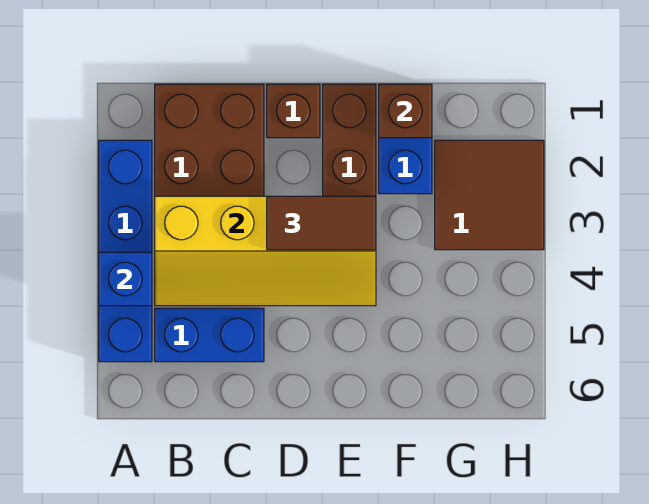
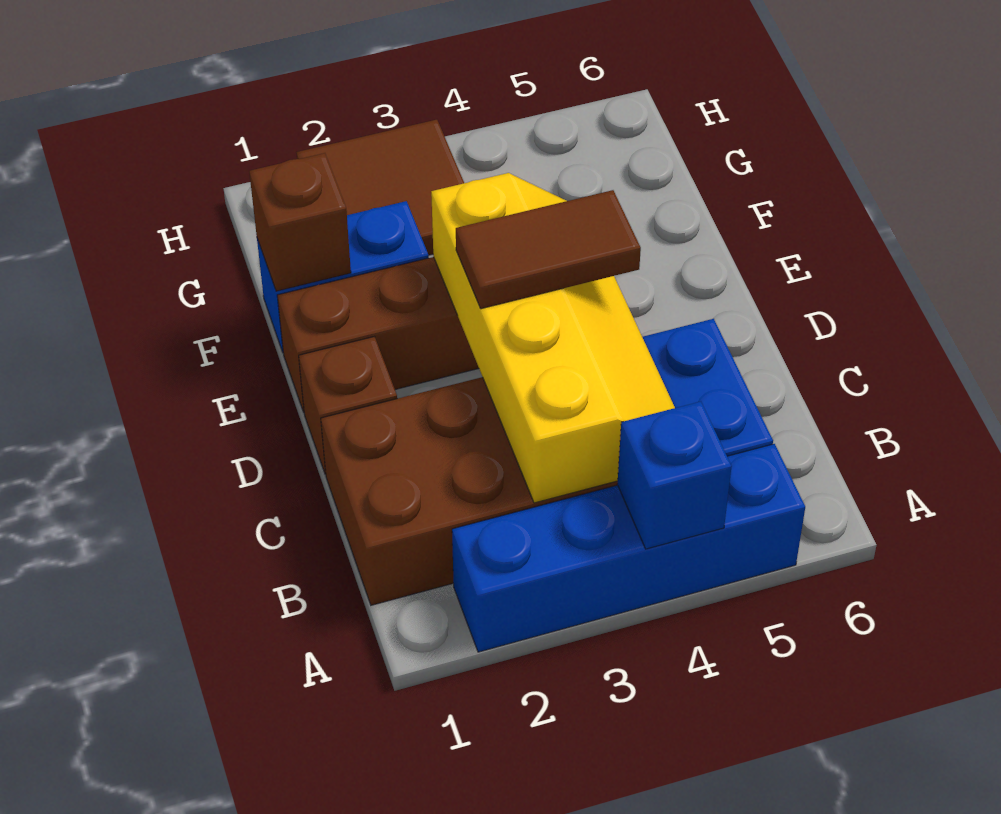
brown tile D3:E3 level 3 -> brown tile D3:D4 level 3

